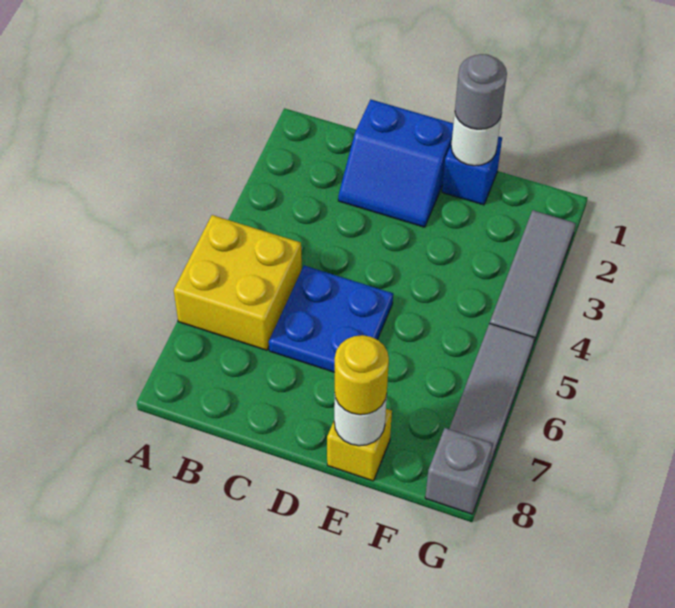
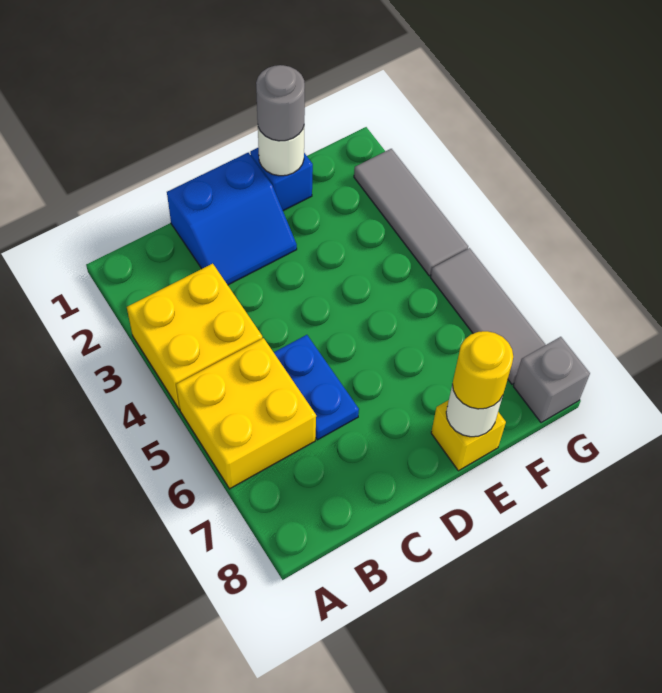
none -> yellow brick A3:B4 level 1
blue plate C5:D6 level 1 -> blue plate C5:C6 level 1

